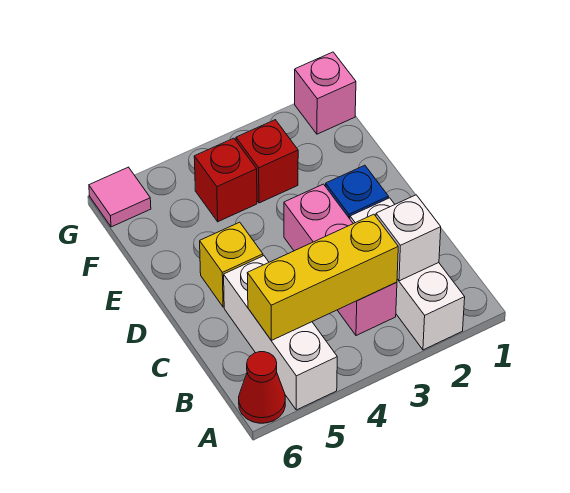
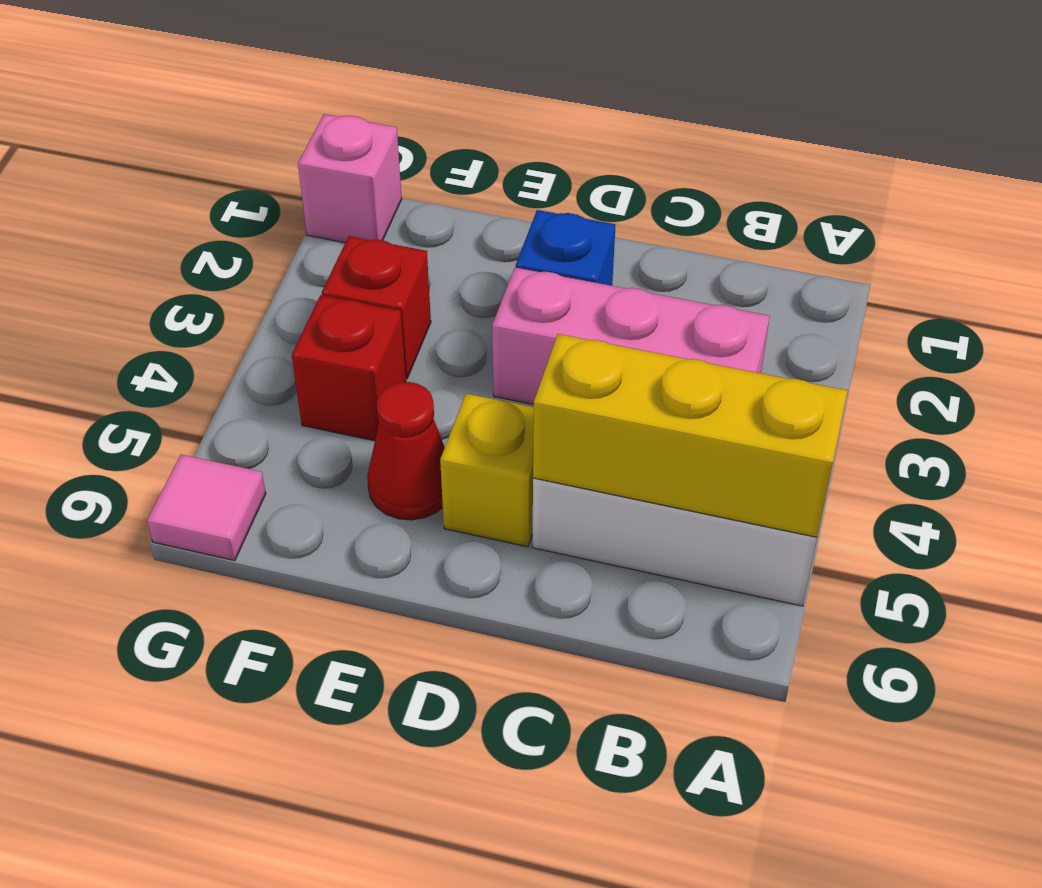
white brick A2:C2 level 1 -> none
red cone A6 level 1 -> red cone E5 level 1
white brick B2 level 2 -> none
yellow brick B3:B5 level 2 -> yellow brick A5:C5 level 2

